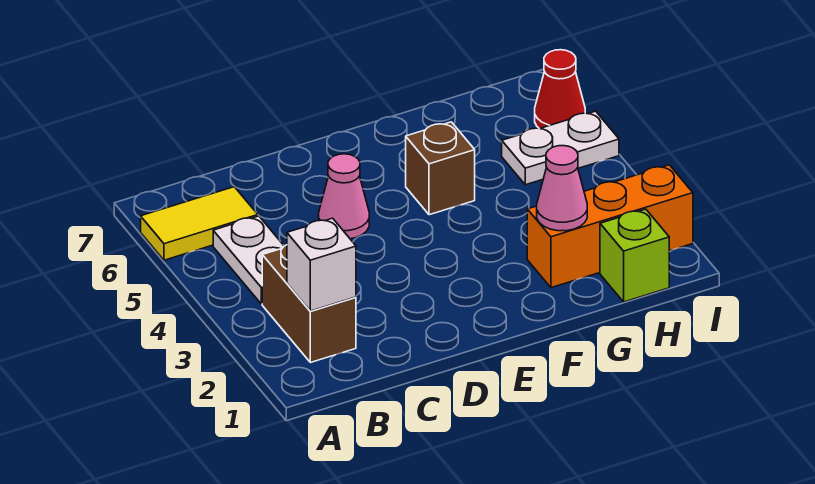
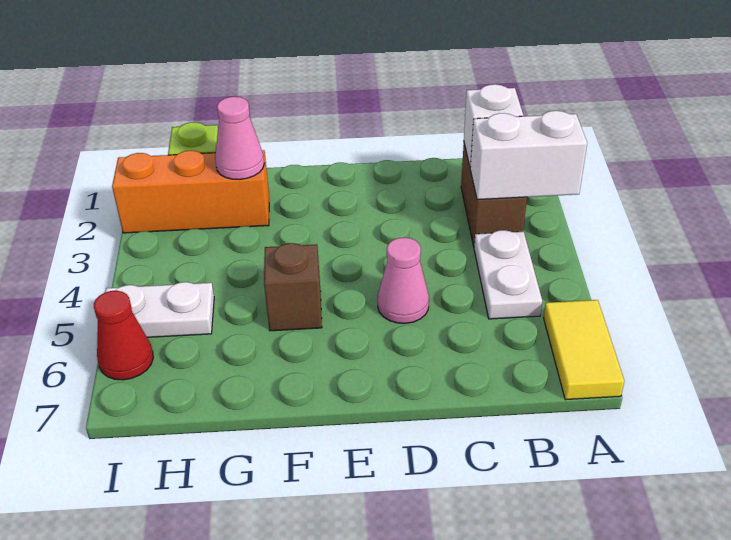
none -> white brick A3:B3 level 2
yellow tile A6:B6 level 1 -> yellow tile A6:A7 level 1

